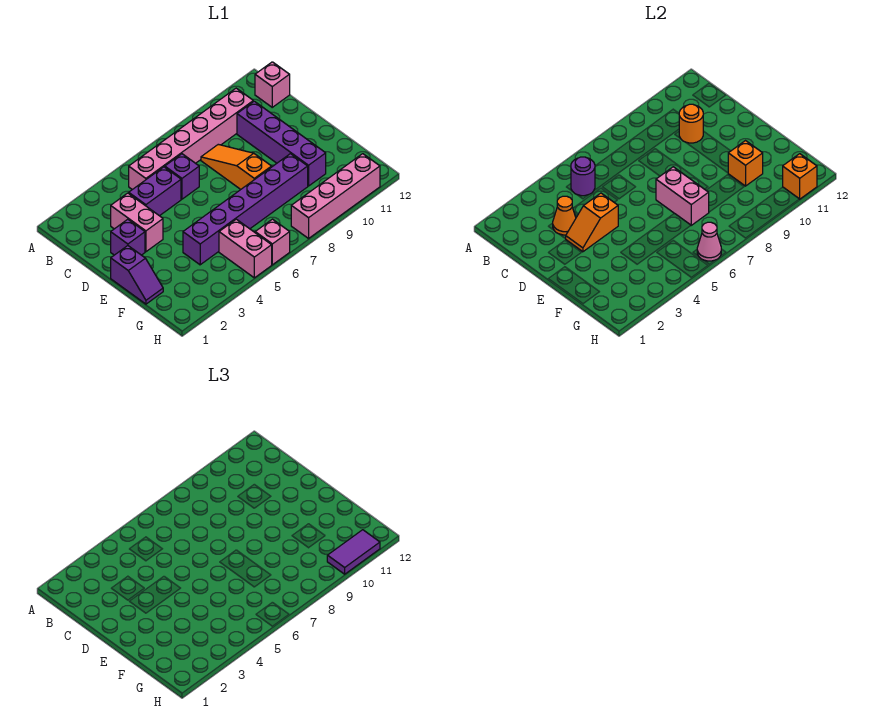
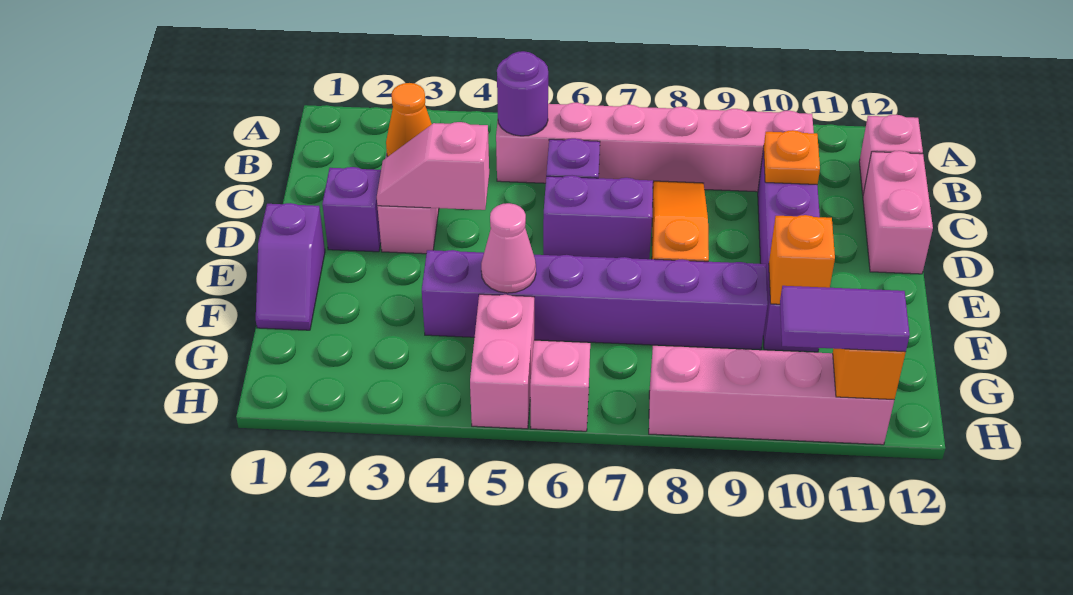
purple brick C4:C5 level 1 -> purple brick D6:D7 level 1
orange round brick C10 level 2 -> orange plate C10 level 2
orange slope D3:D4 level 2 top 4 -> pink slope D3:D4 level 2 top 4
pink brick E7:F7 level 2 -> pink brick C12:D12 level 1
pink cone H6 level 2 -> pink cone F5 level 2

